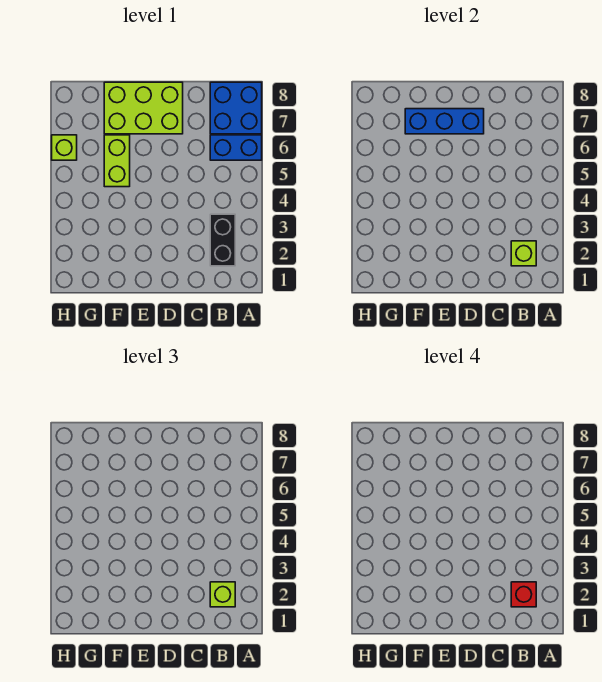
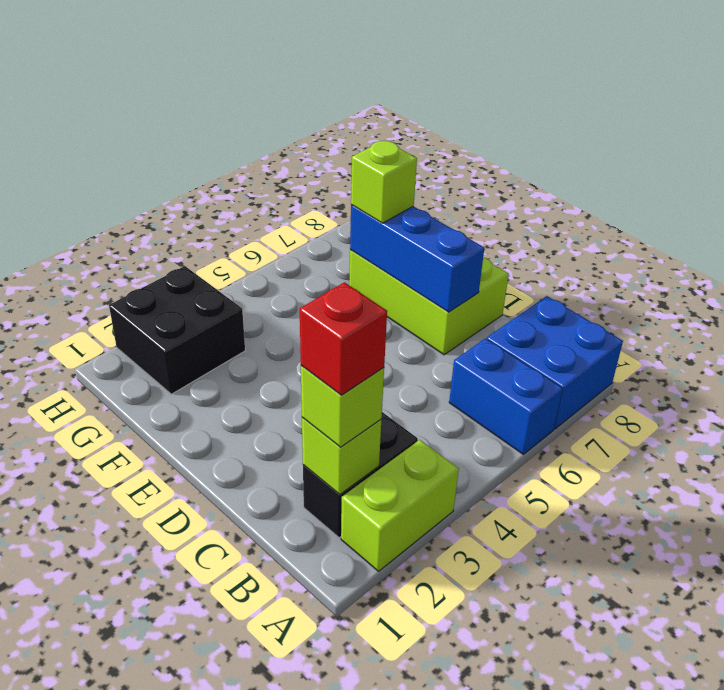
lime brick F5:F6 level 1 -> lime brick A2:A3 level 1
none -> black brick G2:H3 level 1
lime brick H6 level 1 -> lime brick F7 level 3

